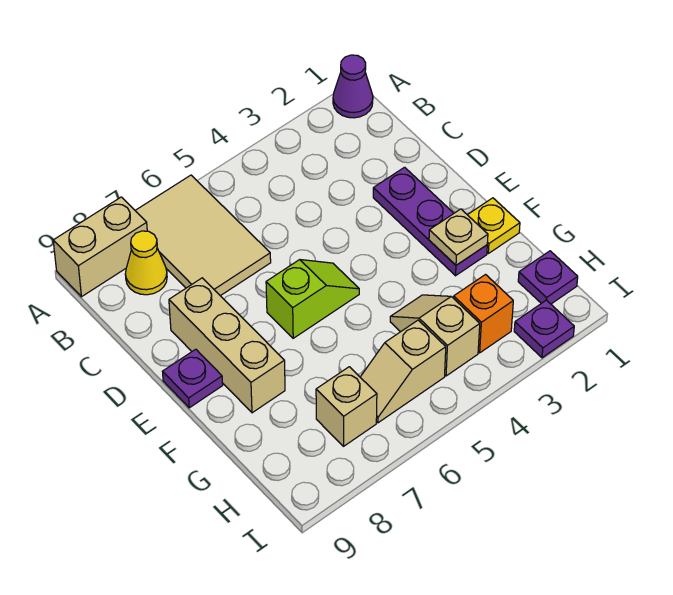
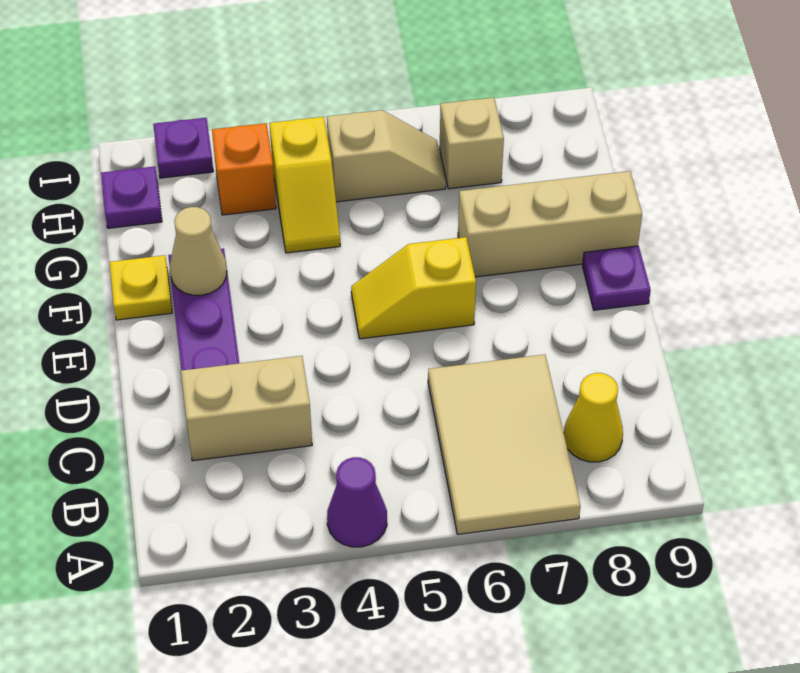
purple cone A1 level 1 -> purple cone A4 level 1
tan brick A8:A9 level 1 -> tan brick C2:C3 level 1
tan brick D8:F8 level 1 -> tan brick F7:F9 level 1
lime slope E5:E6 level 1 top 6 -> yellow slope E5:E6 level 1 top 6
tan plate F2 level 2 -> tan cone F2 level 2
tan slope G4:H4 level 1 top H -> yellow slope G4:H4 level 1 top H

